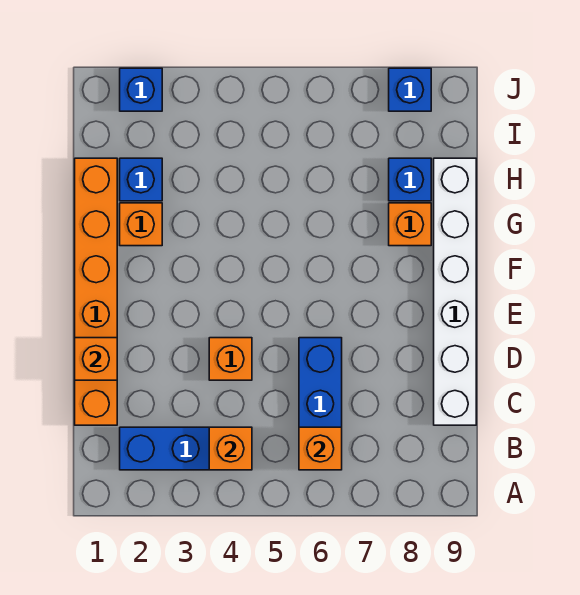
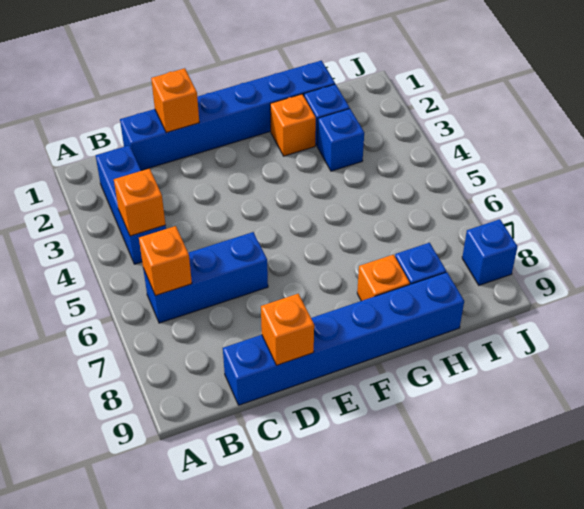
orange brick C1:H1 level 1 -> blue brick C1:H1 level 1
white brick C9:H9 level 1 -> blue brick C9:H9 level 1
orange brick D4 level 1 -> orange brick D9 level 2
blue brick J2 level 1 -> blue brick H3 level 1

